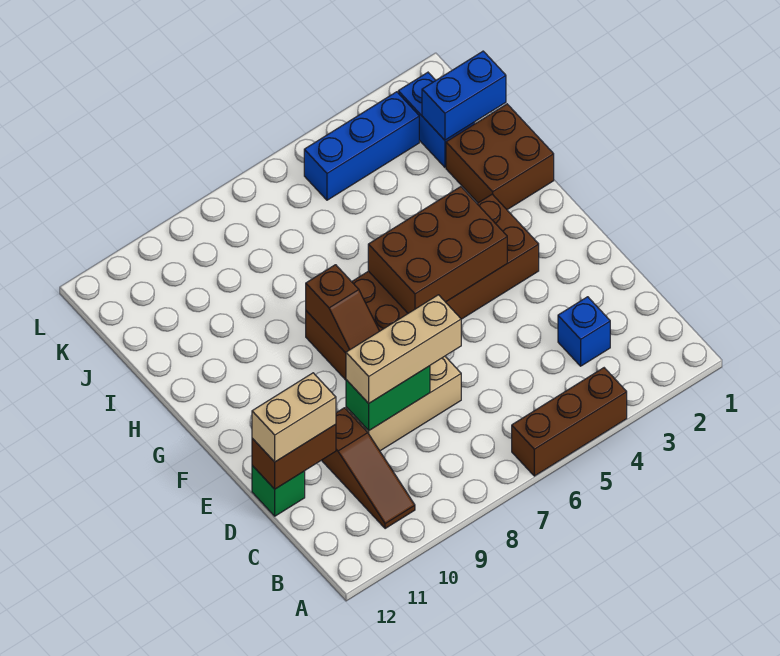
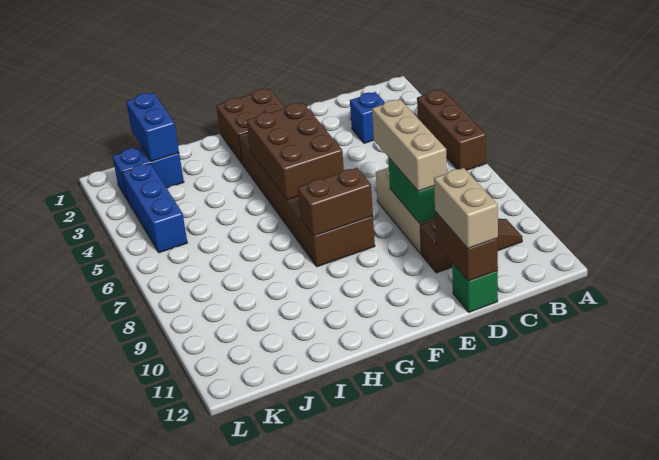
brown slope F8:G8 level 2 top G -> brown brick F8:G8 level 2
brown brick H1:I2 level 1 -> brown brick F1:G2 level 1

